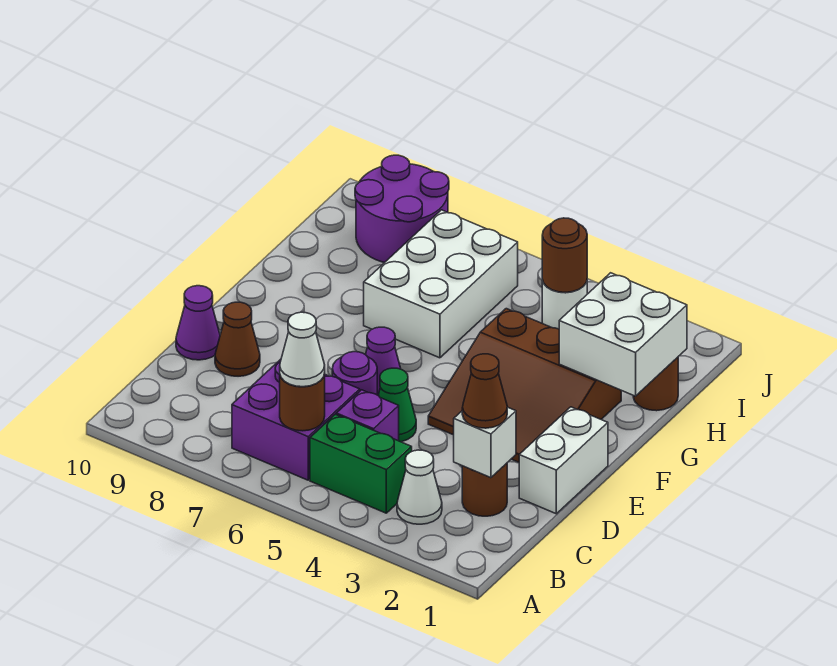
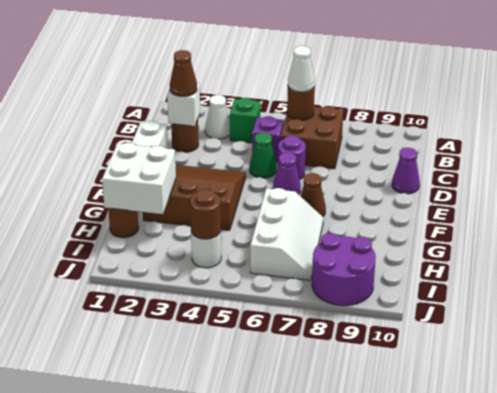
green brick B4:B5 level 1 -> green brick B4 level 1
purple brick B6:C7 level 1 -> brown brick B6:C7 level 1
brown cone D9 level 1 -> brown cone F7 level 1
white brick G6:I7 level 1 -> white slope G6:I7 level 1 top 6

